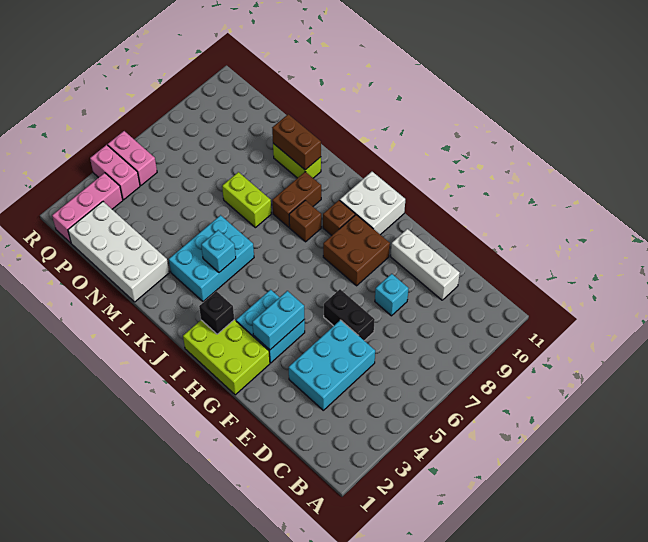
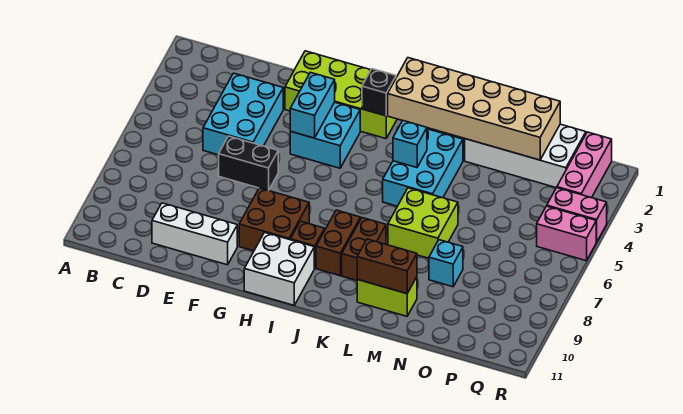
cyan brick E8 level 1 -> cyan brick N8 level 1
lime brick G1:I2 level 1 -> lime brick F1:I2 level 1
none -> tan brick J1:O2 level 2
brown brick J8 level 1 -> brown brick J8:J9 level 1
lime brick L7:M7 level 1 -> lime brick L6:M7 level 1

